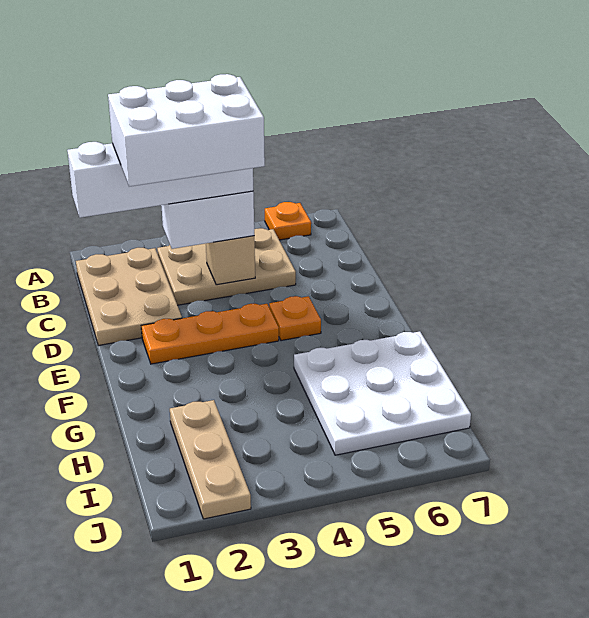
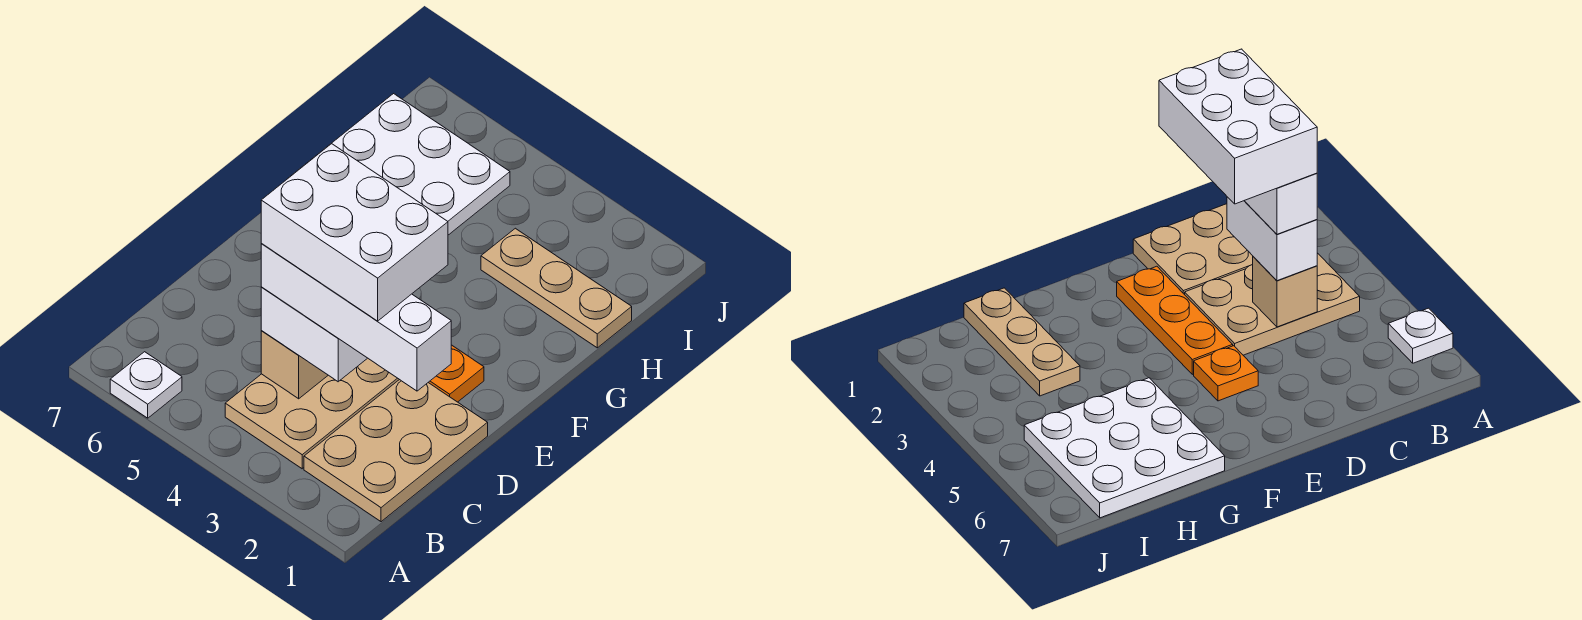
orange plate A6 level 1 -> white plate A6 level 1
tan plate B3:C5 level 1 -> tan plate B3:D4 level 1
tan plate H2:J2 level 1 -> tan plate H1:H3 level 1

